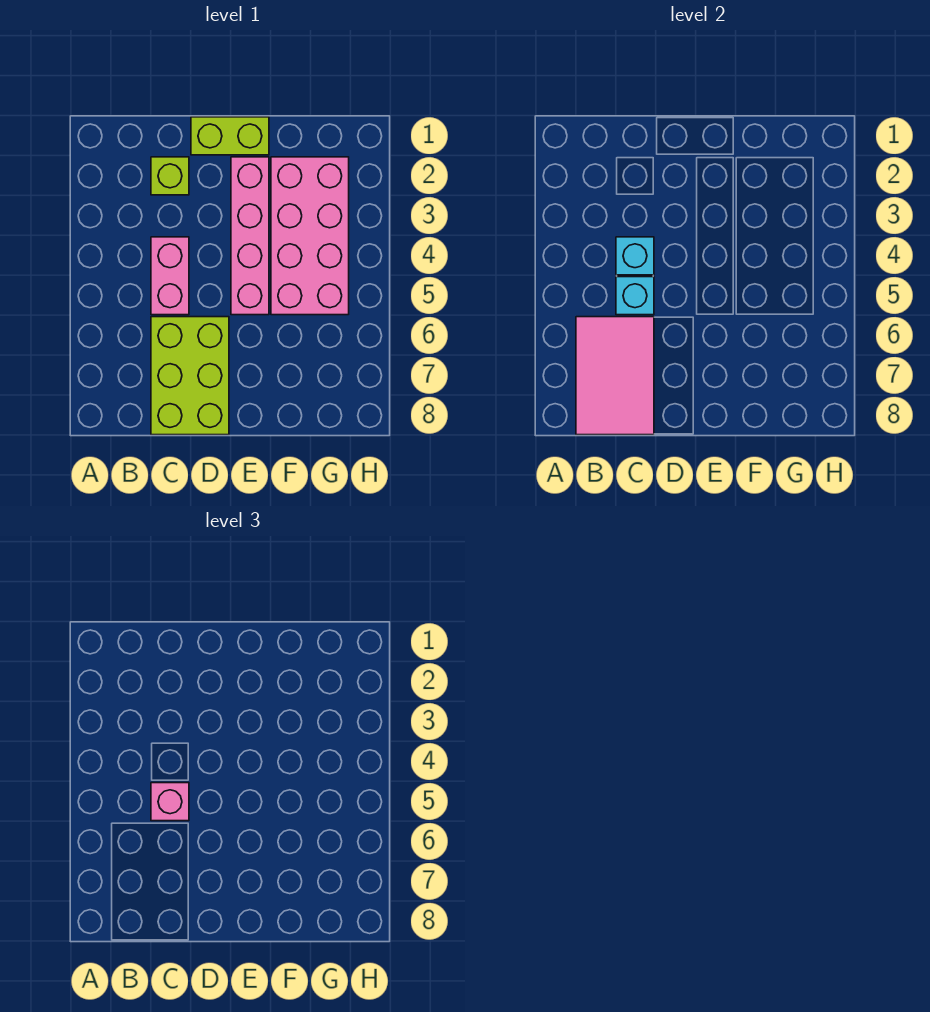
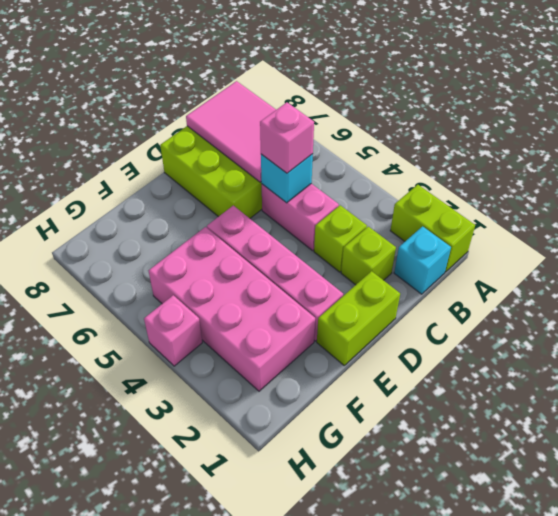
none -> lime brick A1:A2 level 1
none -> lime brick C3 level 1
cyan brick C4 level 2 -> cyan brick B1 level 1
none -> pink brick H4 level 1

